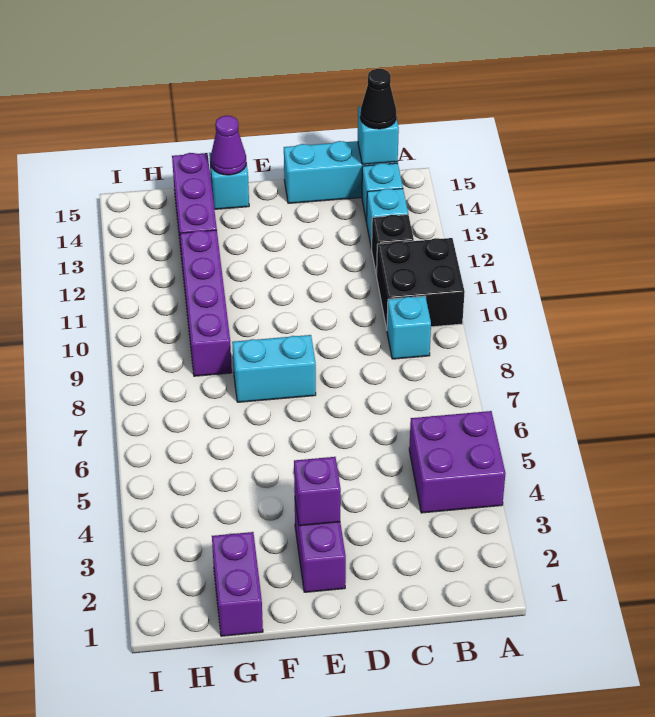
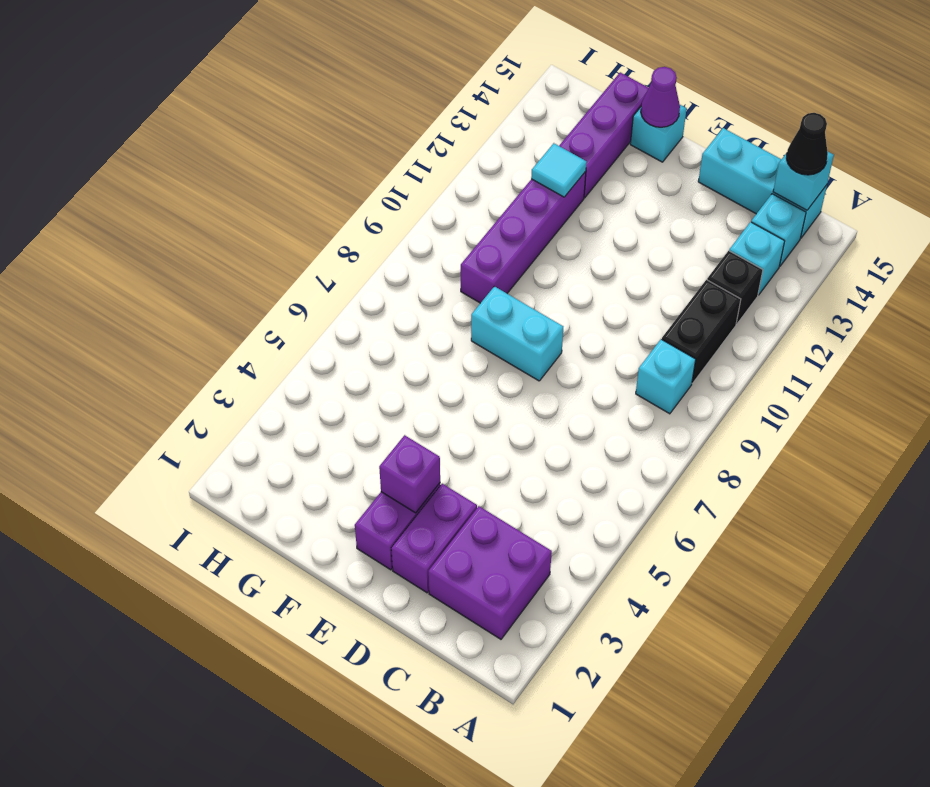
purple brick A4:B5 level 1 -> purple brick B2:C3 level 1
black brick A10:B11 level 1 -> black brick B10:B11 level 1
purple brick G1:G2 level 1 -> purple brick D2:D3 level 1
none -> cyan tile G12 level 2

